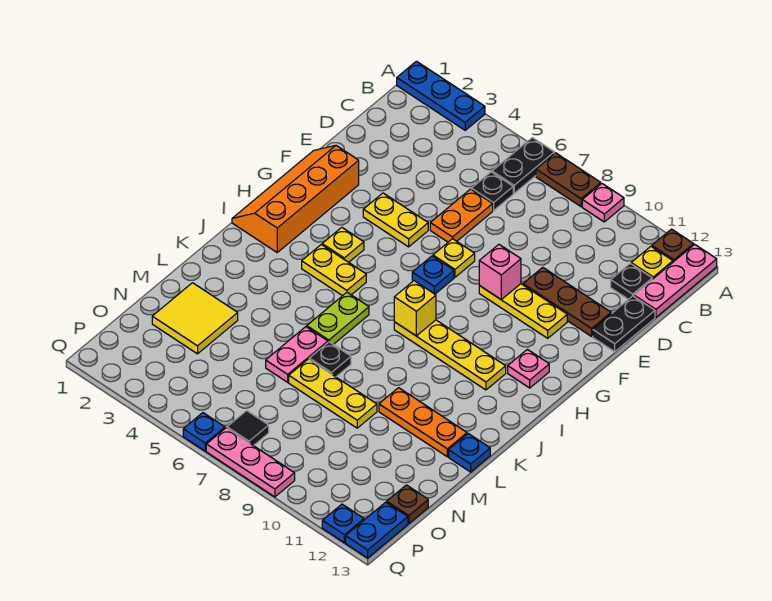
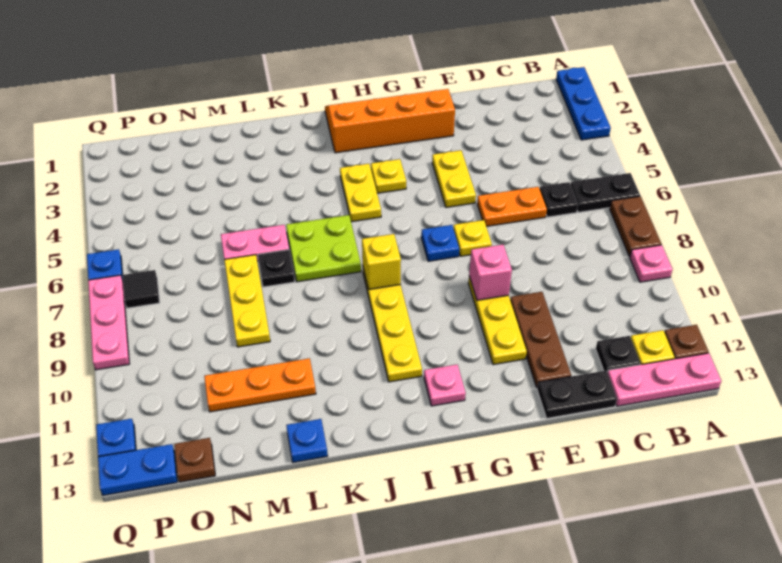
lime plate J6:K6 level 1 -> lime plate J6:K7 level 1
orange plate L10:L12 level 1 -> orange plate L11:N11 level 1
yellow tile M2:N3 level 1 -> none

